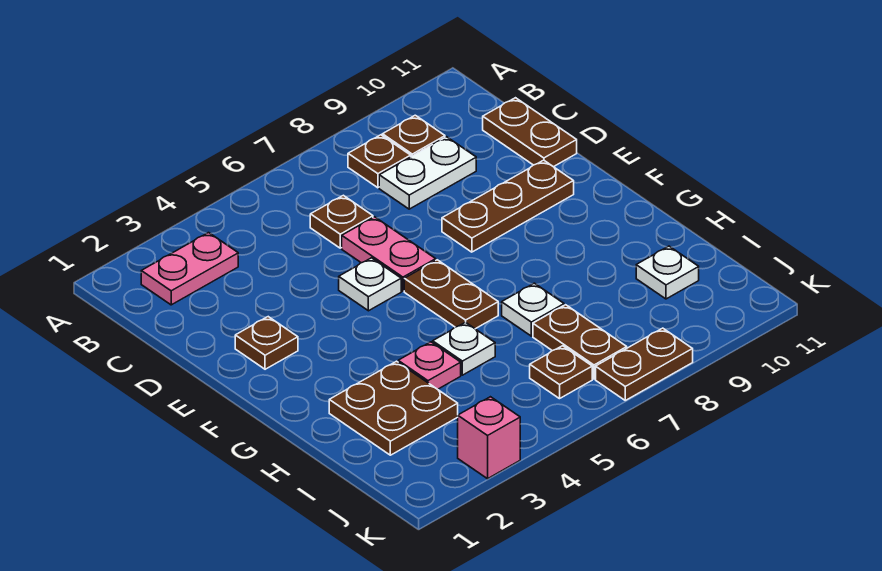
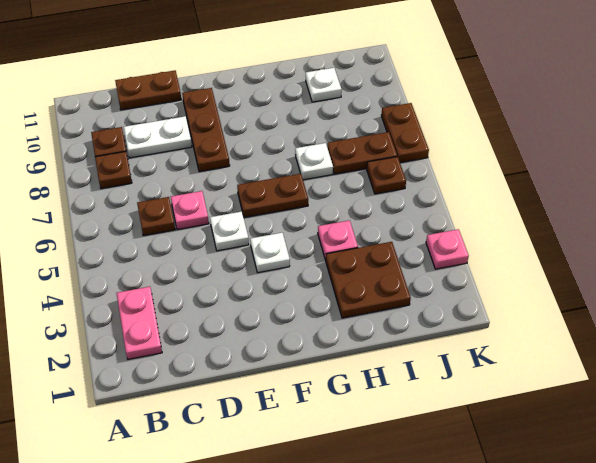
white plate C8:C9 level 1 -> white plate C9:D9 level 1
pink plate D6:E6 level 1 -> pink plate D6 level 1
brown plate E2 level 1 -> none
white plate H5 level 1 -> white plate F4 level 1
pink brick K3 level 1 -> pink plate K3 level 1

